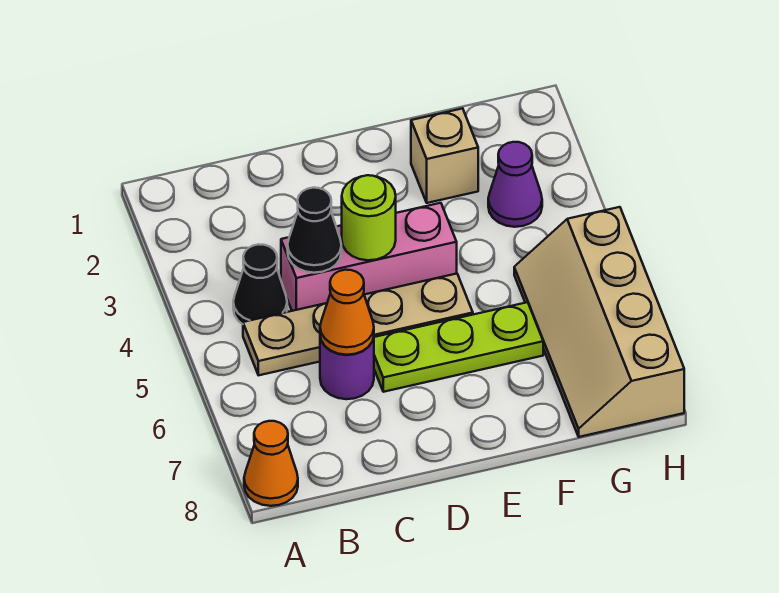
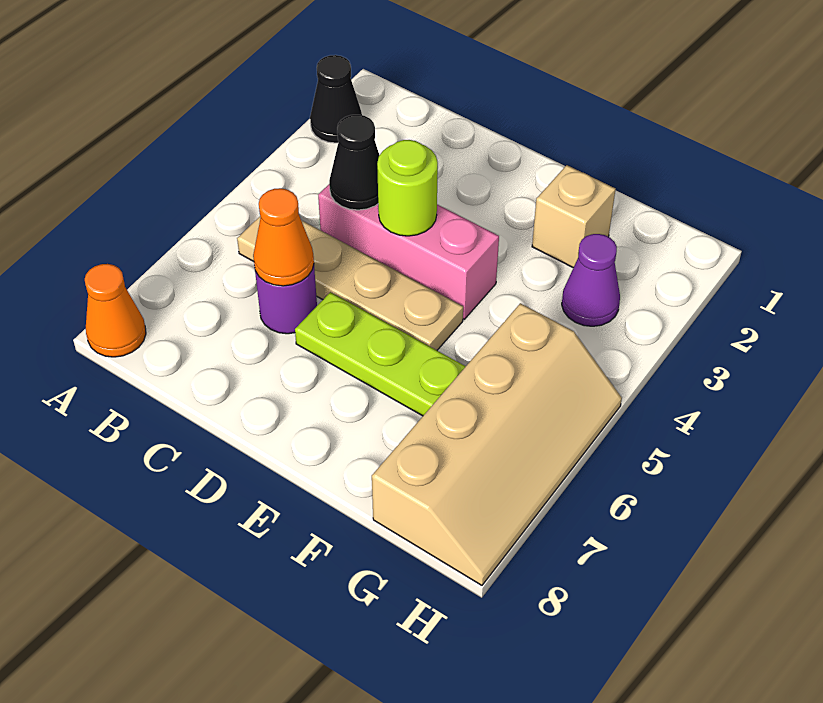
black cone B4 level 1 -> black cone A2 level 1
tan slope G5:H8 level 1 top H -> tan slope G5:H8 level 1 top G

